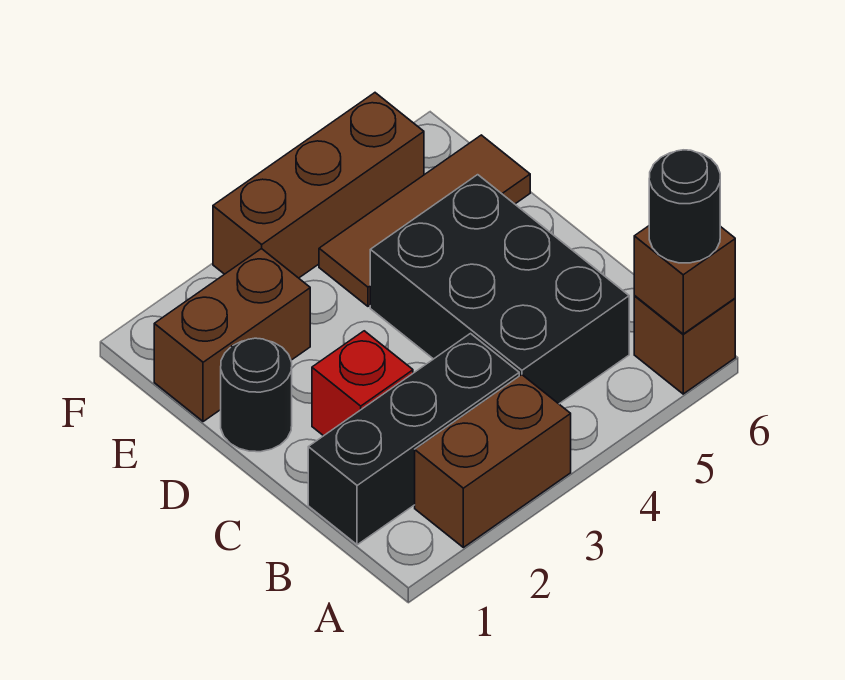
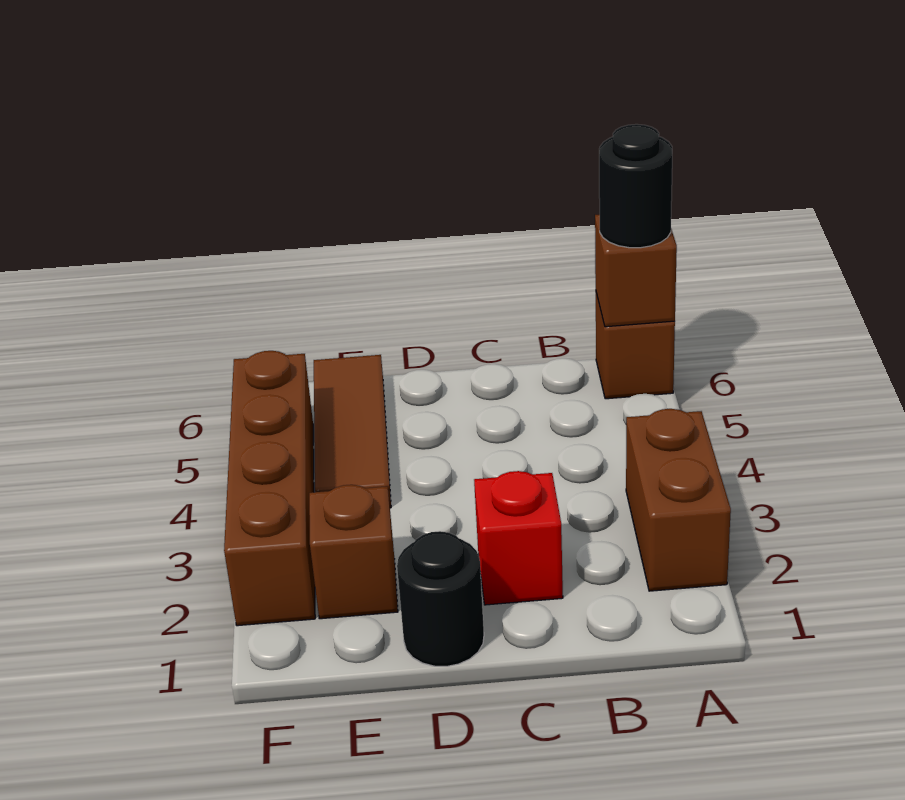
black brick B1:B3 level 1 -> none
black brick B4:D5 level 1 -> none
brown brick E1:E2 level 1 -> brown brick E2 level 1
brown brick F3:F5 level 1 -> brown brick F2:F5 level 1

